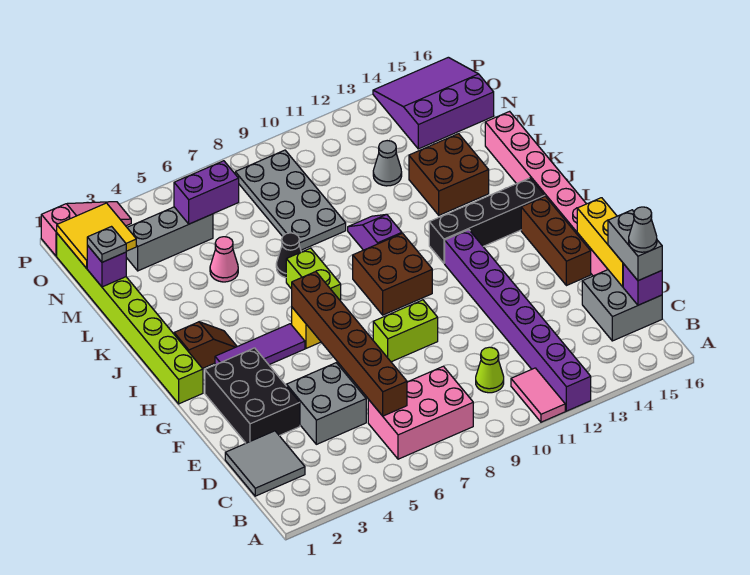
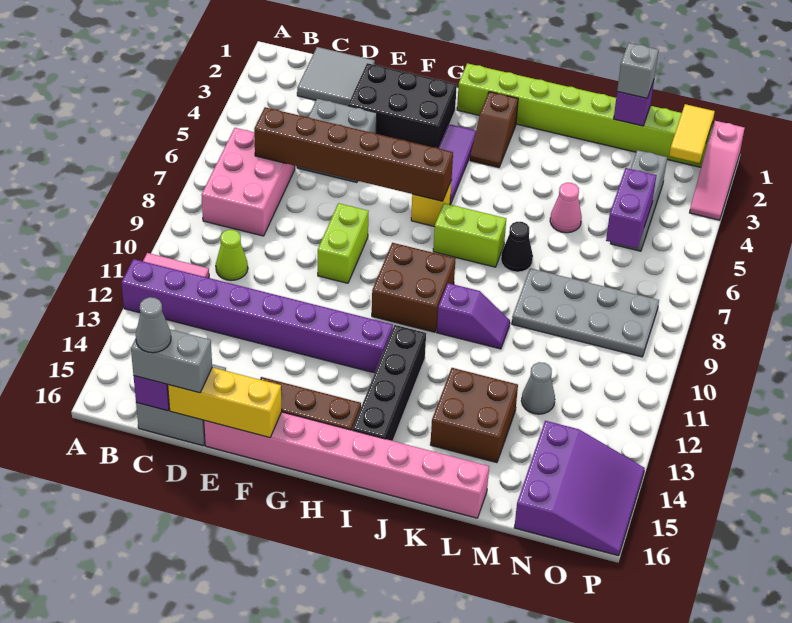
grey plate M1 level 3 -> grey brick M1 level 3
yellow tile N1:O2 level 2 -> yellow tile O1:O2 level 2

